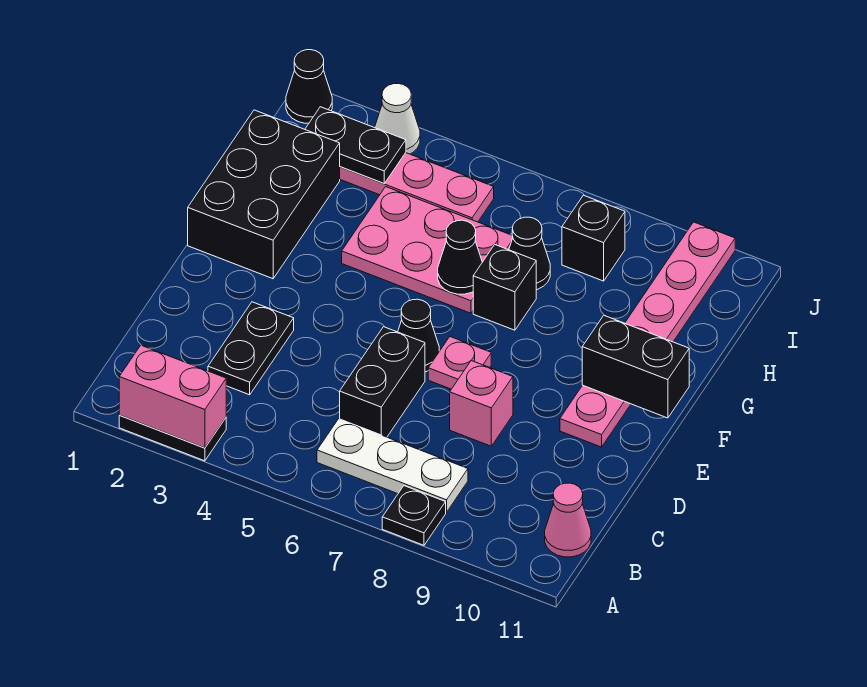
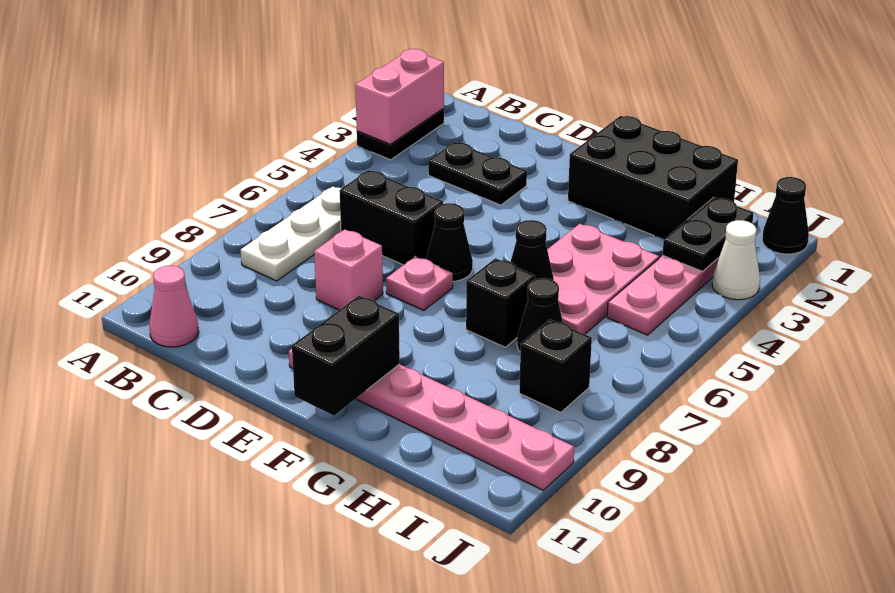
black plate A8 level 1 -> none

